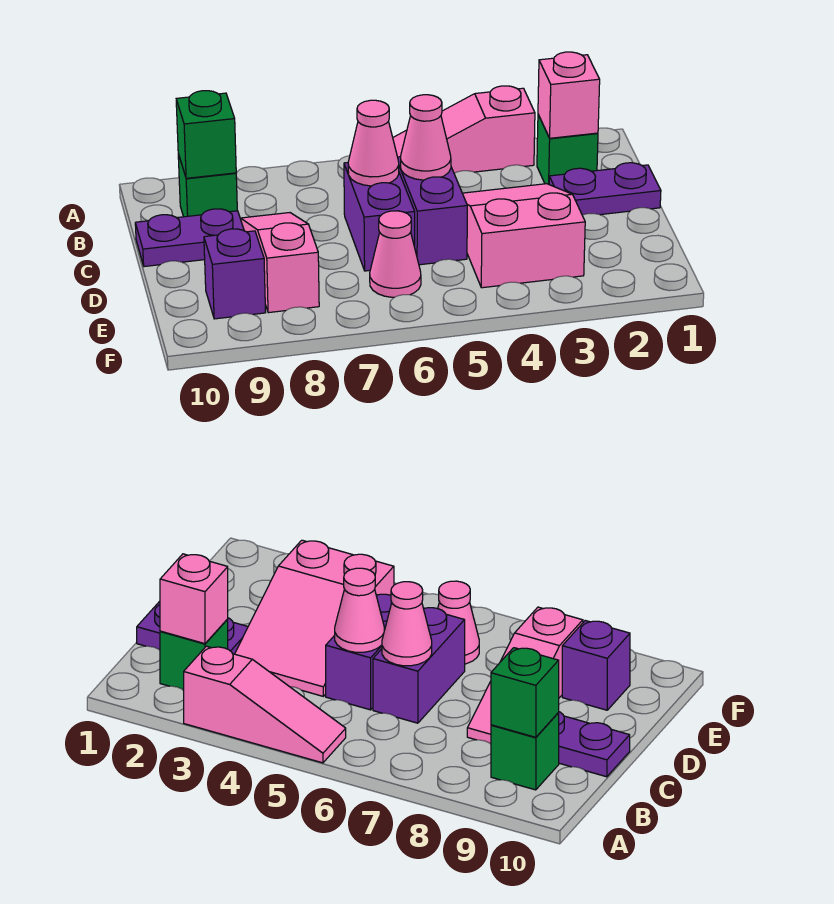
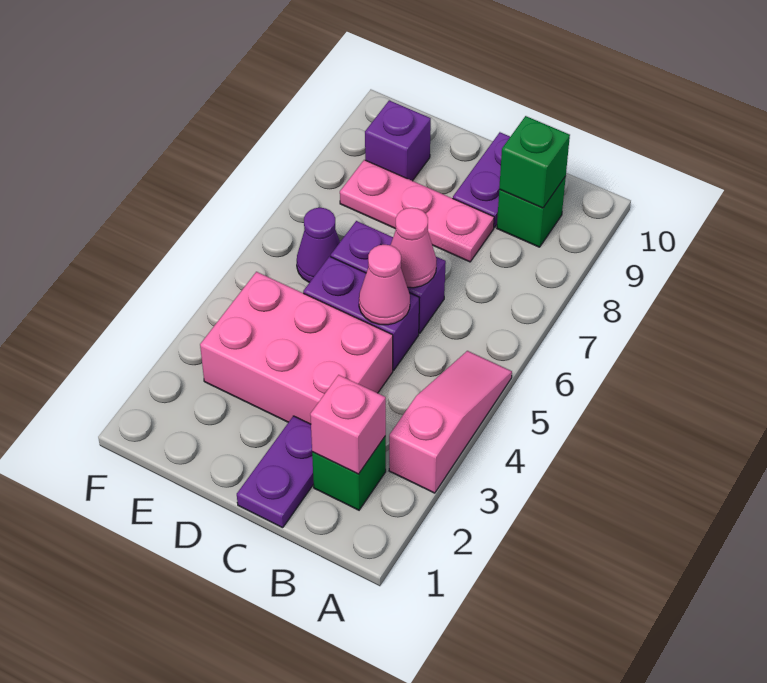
pink slope C3:E4 level 1 top E -> pink brick C3:E4 level 1
pink slope C8:E8 level 1 top E -> pink plate C8:E8 level 1
pink cone E6 level 1 -> purple cone E6 level 1

